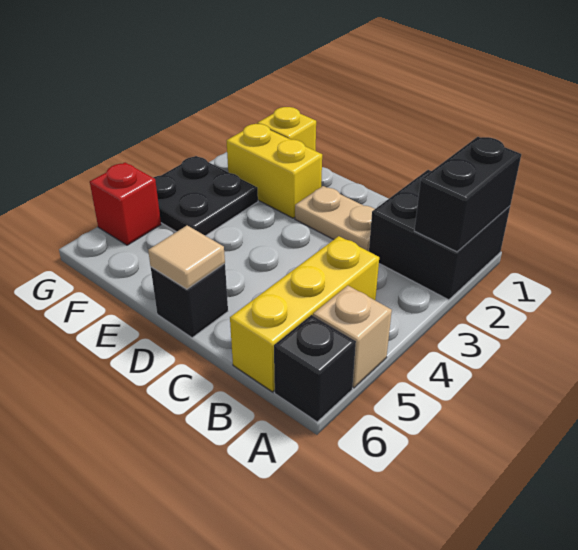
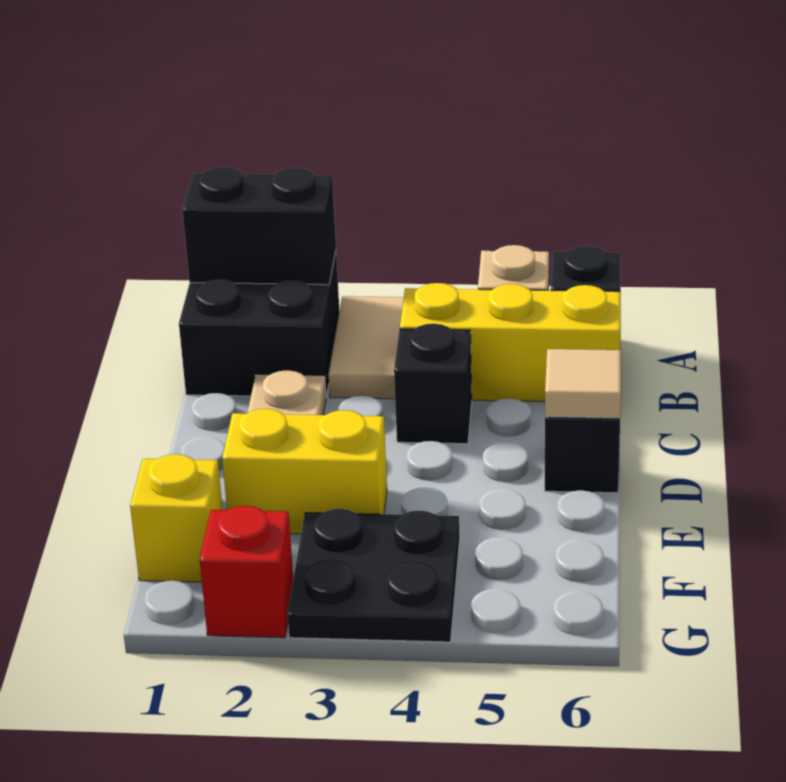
none -> tan tile A3:B3 level 1
none -> black brick C4 level 1
yellow brick E2:F2 level 1 -> yellow brick E2:E3 level 1
red brick G5 level 1 -> red brick G2 level 1

